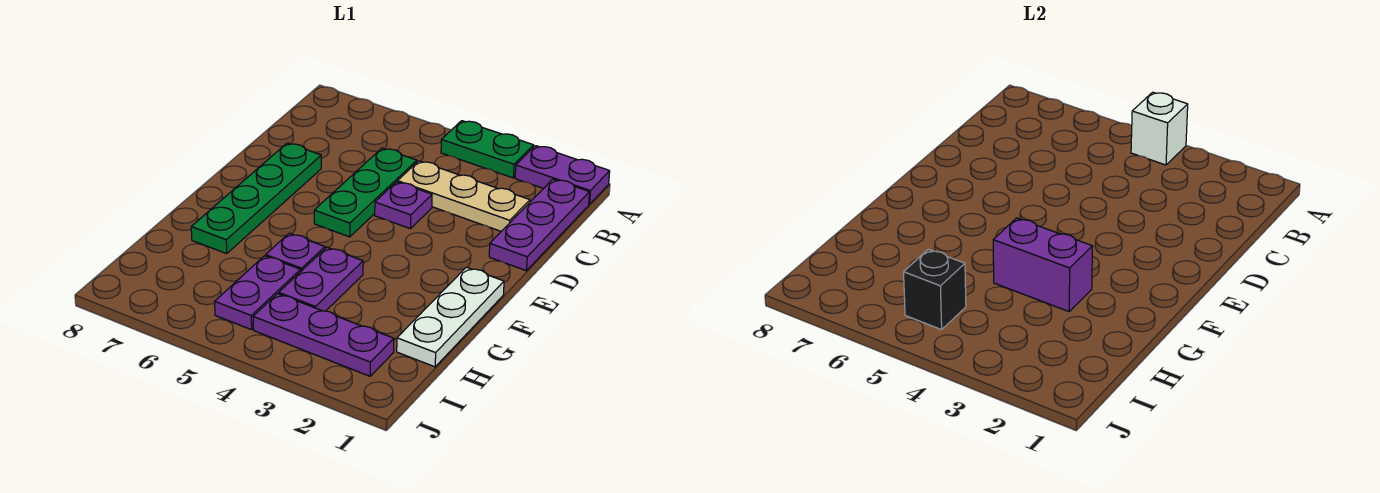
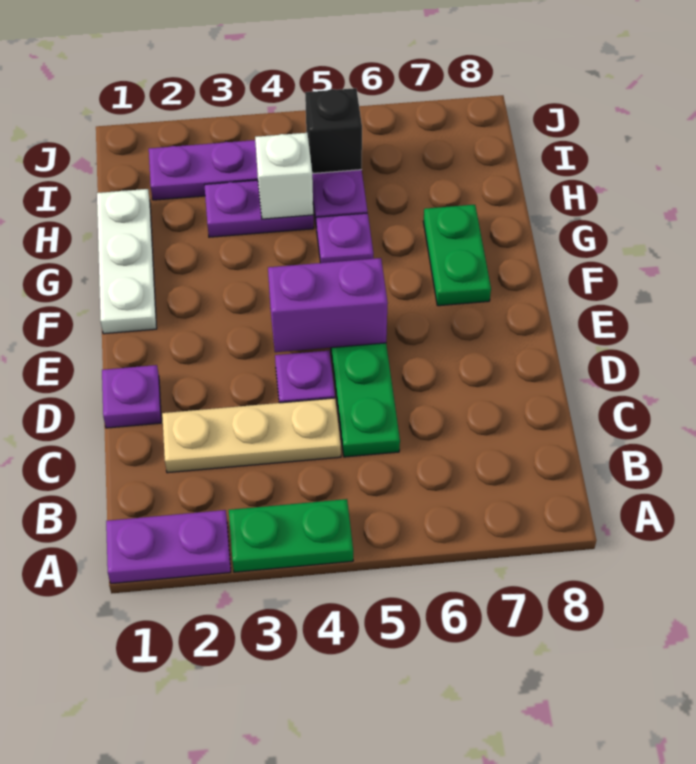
white brick A4 level 2 -> white brick H4 level 2
purple plate B1:D1 level 1 -> purple plate D1 level 1
green plate D7:G7 level 1 -> green plate F7:G7 level 1
purple brick G3:G4 level 2 -> purple brick E4:E5 level 2
purple plate G4:H4 level 1 -> purple plate H3:H4 level 1

